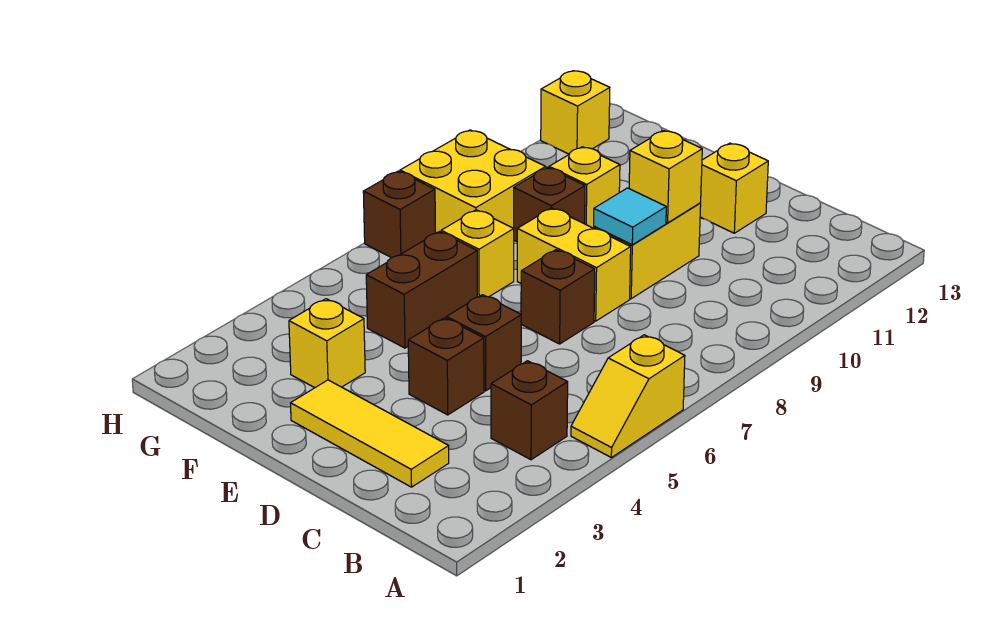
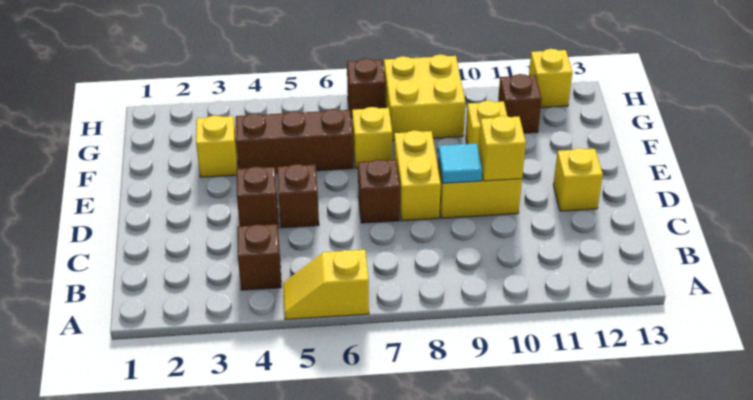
yellow tile C2:E2 level 1 -> none
brown brick F5:F6 level 1 -> brown brick F4:F6 level 1
brown brick F9 level 1 -> brown brick G11 level 1

